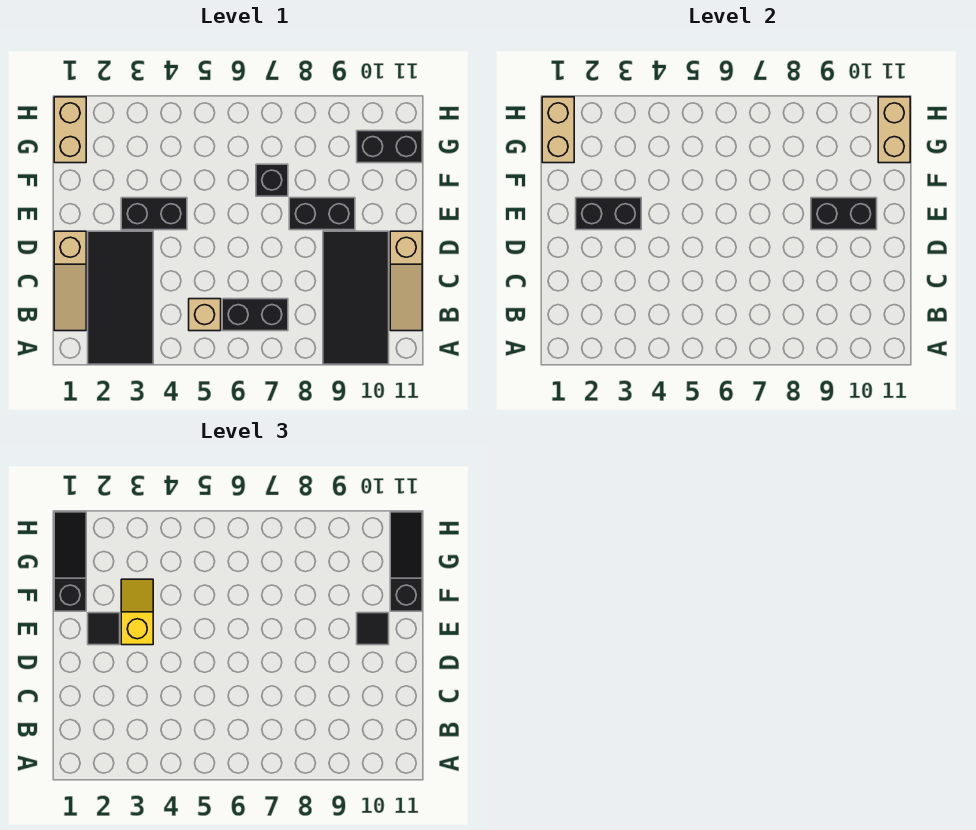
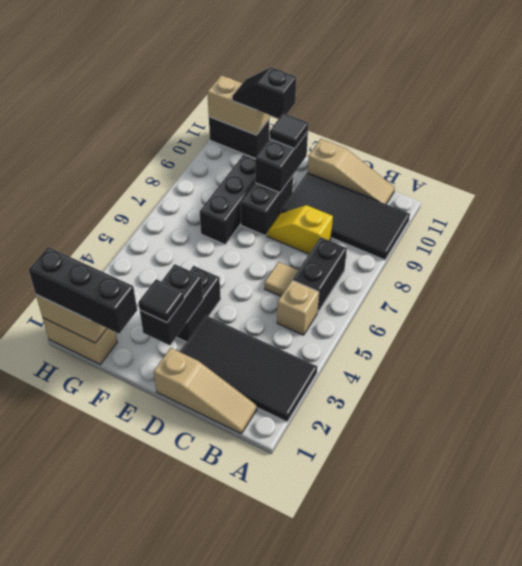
none -> tan tile C6 level 1
yellow slope E3:F3 level 3 top E -> yellow slope C8:D8 level 1 top C
black slope F1:H1 level 3 top F -> black brick F1:H1 level 3
black brick F7 level 1 -> black brick F7:F9 level 1
black slope F11:H11 level 3 top F -> black slope F11:G11 level 3 top F
black brick G10:G11 level 1 -> black brick G11:H11 level 1

